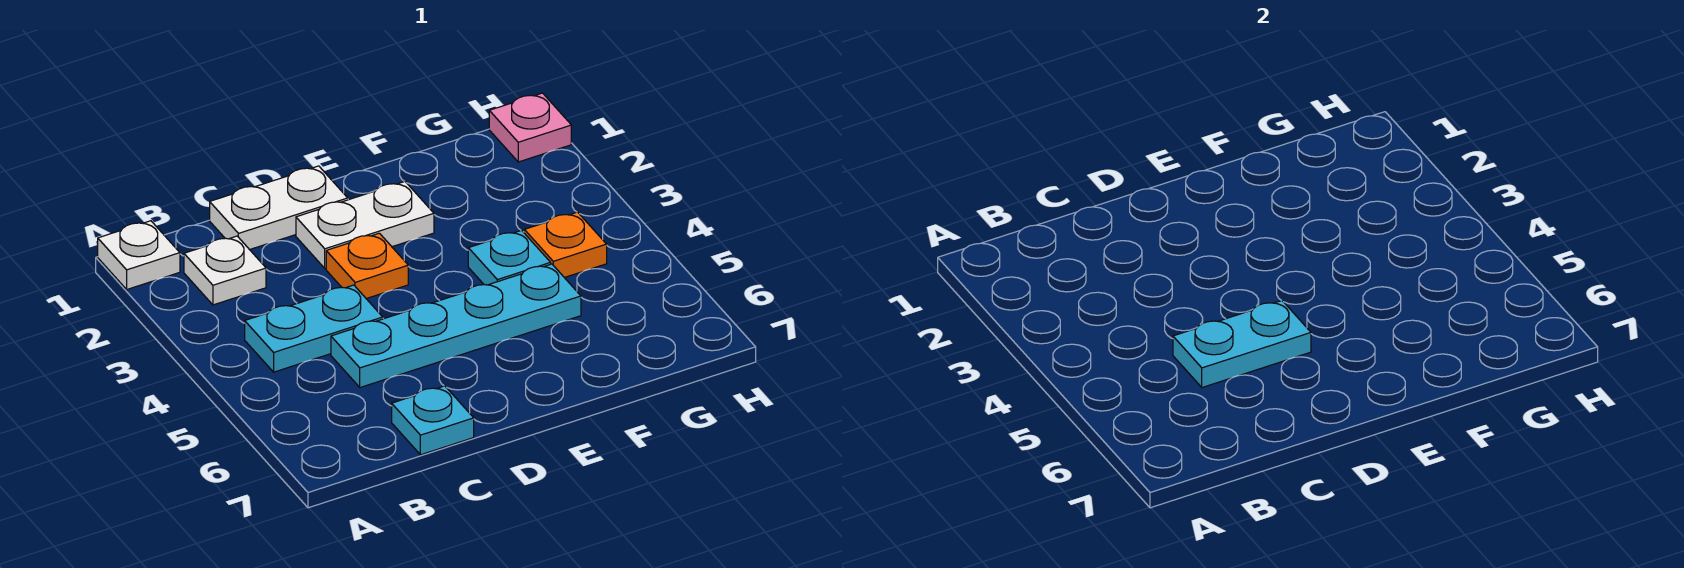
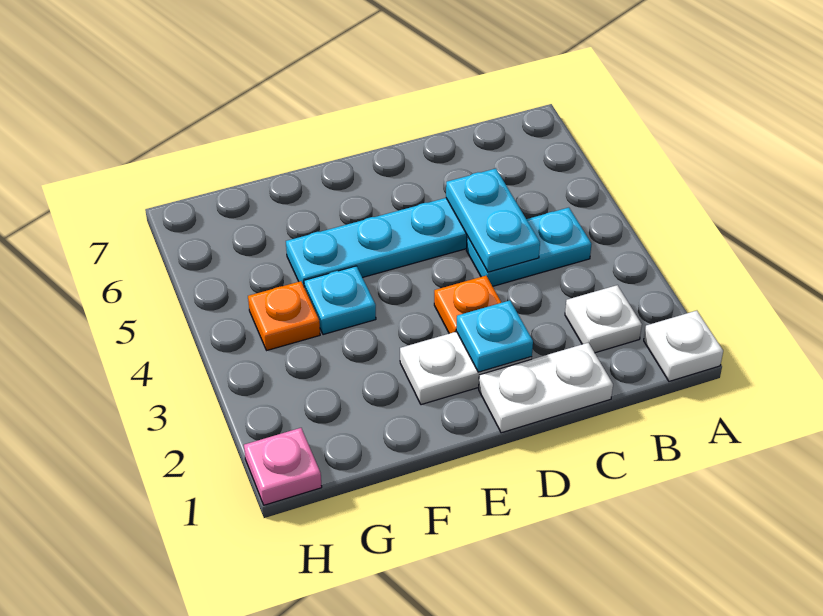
cyan plate C5:D5 level 2 -> cyan plate C4:C5 level 2
cyan plate C7 level 1 -> cyan plate D2 level 2

